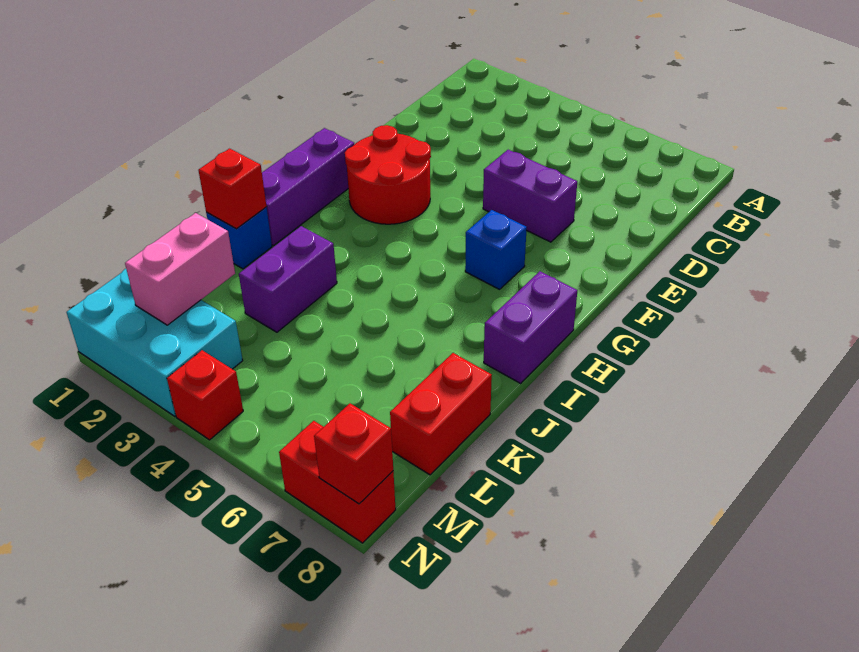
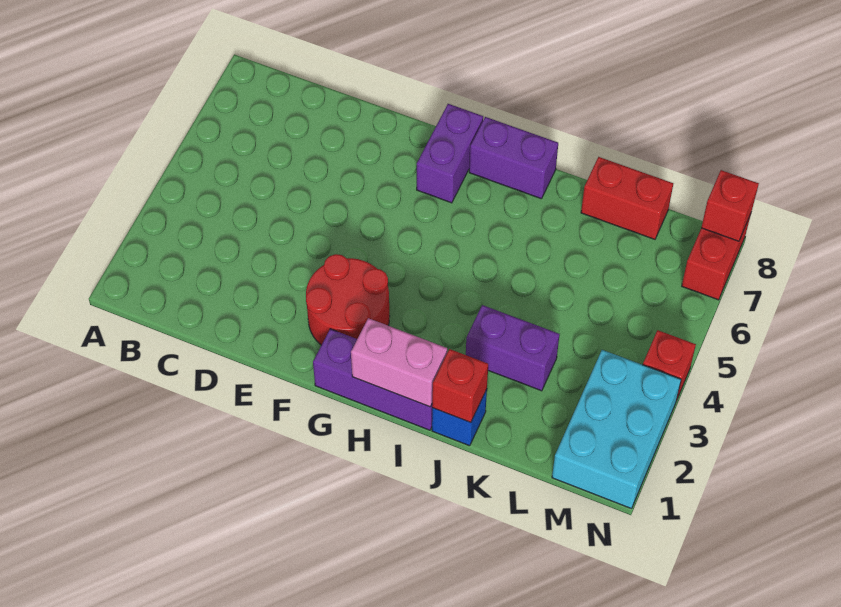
purple brick E5:E6 level 1 -> purple brick G7:G8 level 1
blue brick G6 level 1 -> none
pink brick L2:M2 level 2 -> pink brick H1:I1 level 2

